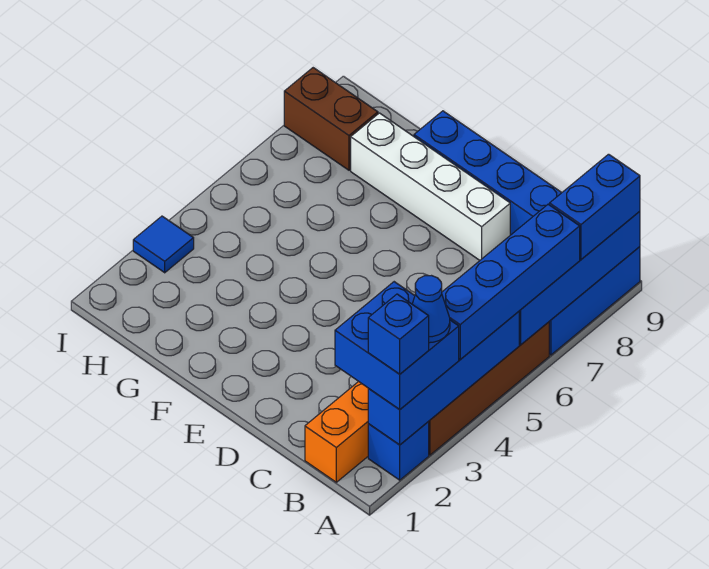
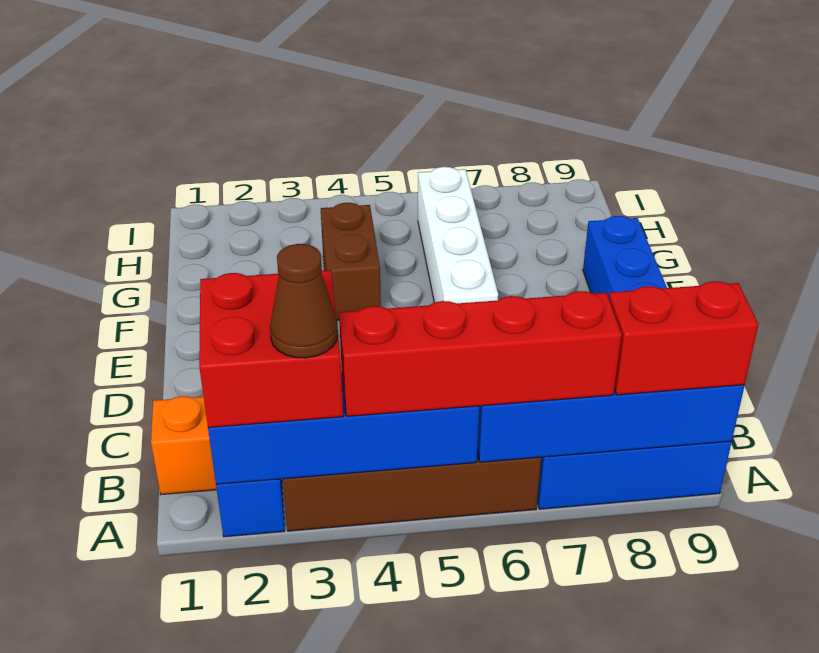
blue brick A2:B3 level 3 -> red brick A2:B3 level 3
blue brick A2 level 4 -> none
blue cone A3 level 4 -> brown cone A3 level 4
blue brick A4:A7 level 3 -> red brick A4:A7 level 3
blue brick A8:A9 level 3 -> red brick A8:A9 level 3
white brick D8:G8 level 1 -> white brick E6:H6 level 1
brown brick H8:I8 level 1 -> brown brick F4:G4 level 1
blue tile I3 level 1 -> none

